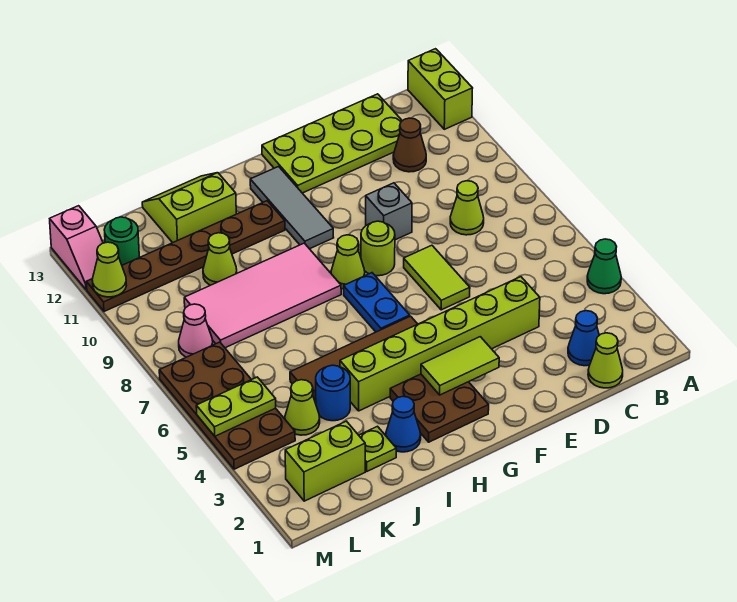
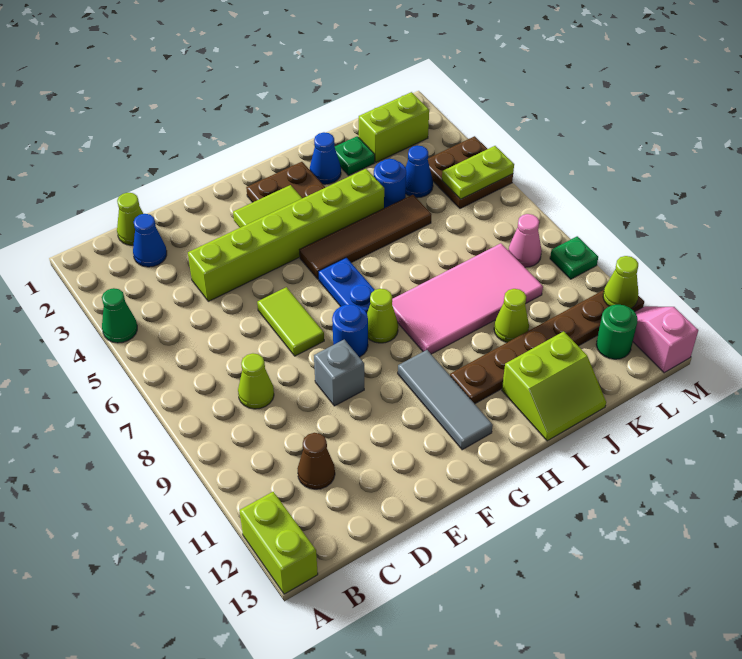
lime plate C12:F13 level 1 -> none
lime round brick F8 level 1 -> blue round brick F8 level 1
lime plate J2 level 1 -> green plate J2 level 1
lime cone K4 level 1 -> blue cone K4 level 1
brown plate L4:M7 level 1 -> brown plate L4:M5 level 1
none -> green plate M9 level 1

